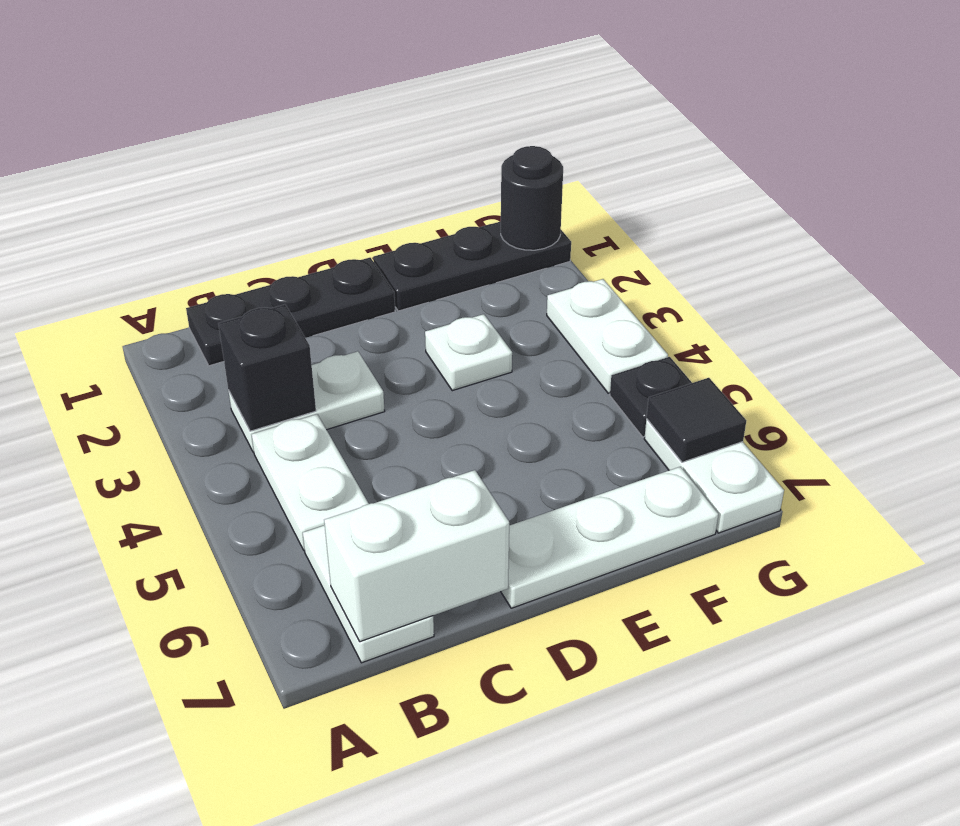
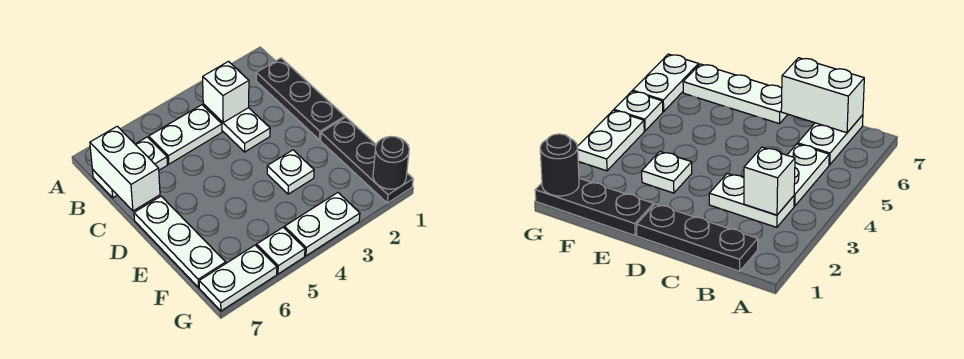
black brick B3 level 2 -> white brick B3 level 2
black plate G5 level 1 -> white plate G5 level 1
black tile G6 level 2 -> none

